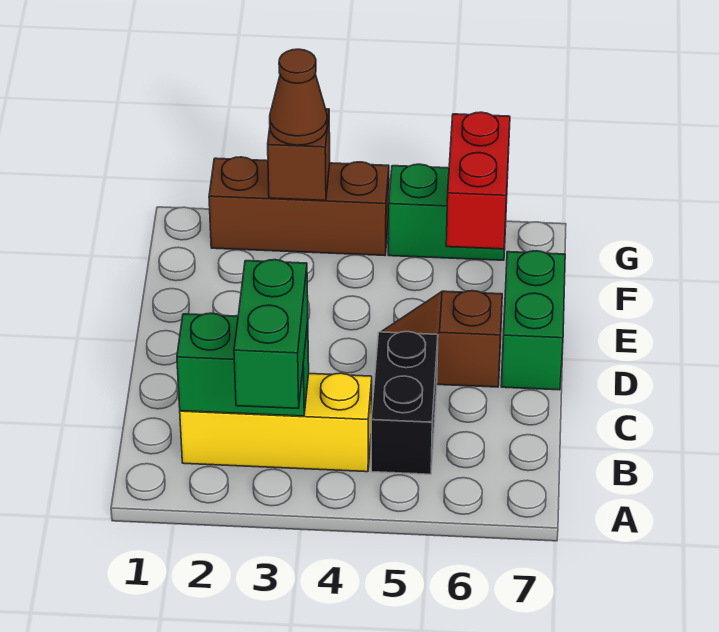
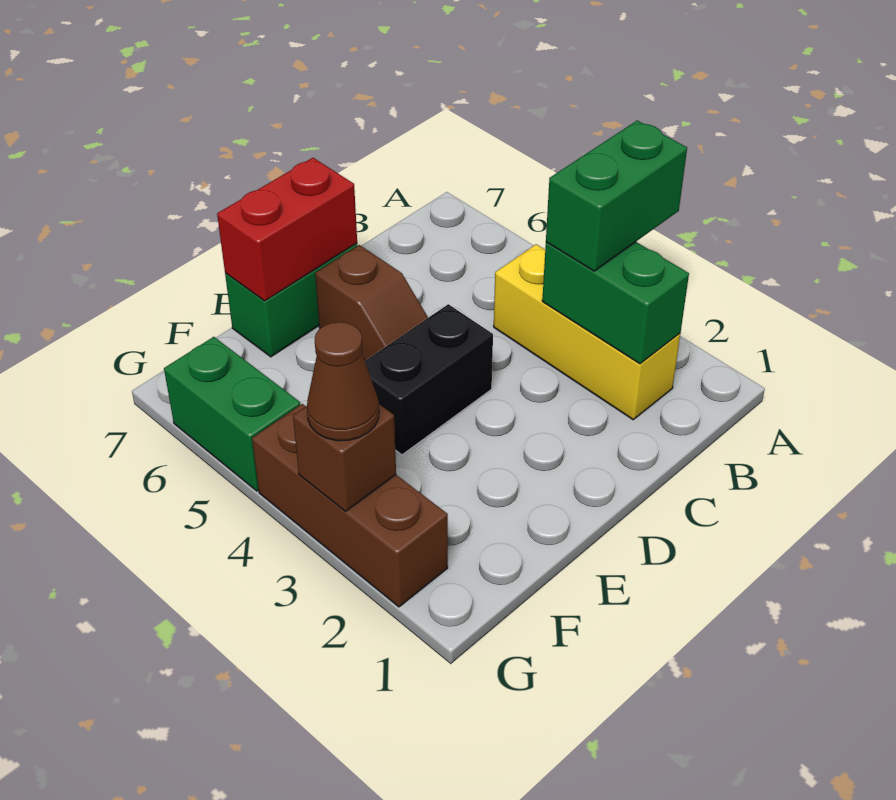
black brick B5:C5 level 1 -> black brick D4:E4 level 1
red brick F6:G6 level 2 -> red brick D7:E7 level 2

